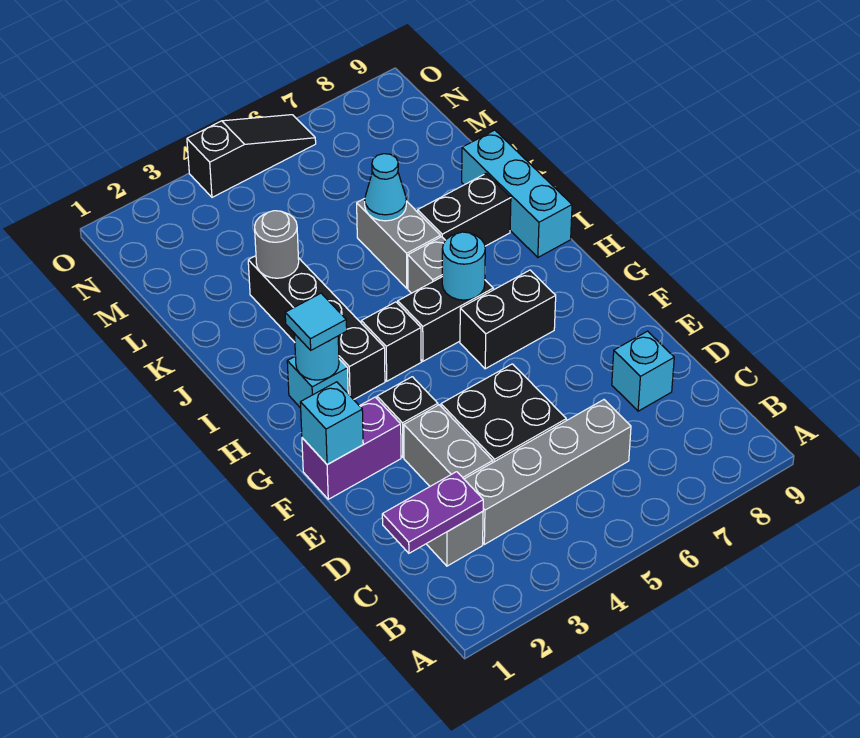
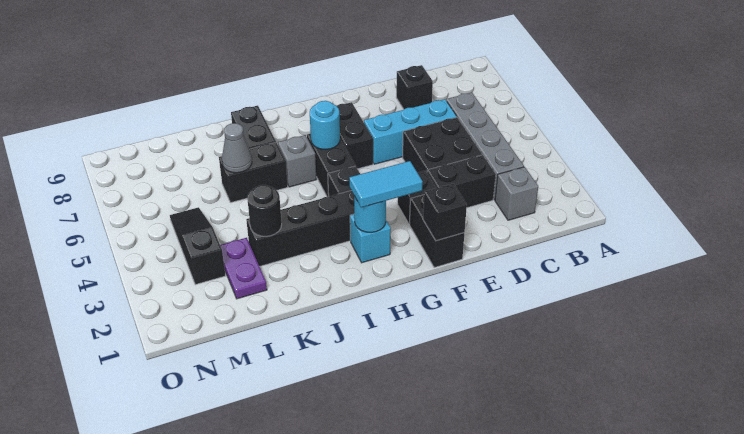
purple plate C1:C2 level 2 -> purple plate L2:L3 level 1
grey brick D3:E3 level 1 -> black brick D3:E3 level 1
cyan brick D8 level 1 -> black brick D8 level 1
purple brick F1:F2 level 1 -> black brick F1:F2 level 1
cyan brick F1 level 2 -> black brick F1 level 2
cyan tile H2 level 3 -> cyan tile G2:H2 level 3
cyan brick I9:K9 level 1 -> cyan brick D6:F6 level 1
grey brick J6:K6 level 1 -> black brick J6:K6 level 1
grey round brick K3 level 2 -> black round brick K3 level 2
cyan cone K6 level 2 -> grey cone K6 level 2
black slope O4:O6 level 1 top 4 -> black slope M3:M5 level 1 top 3

